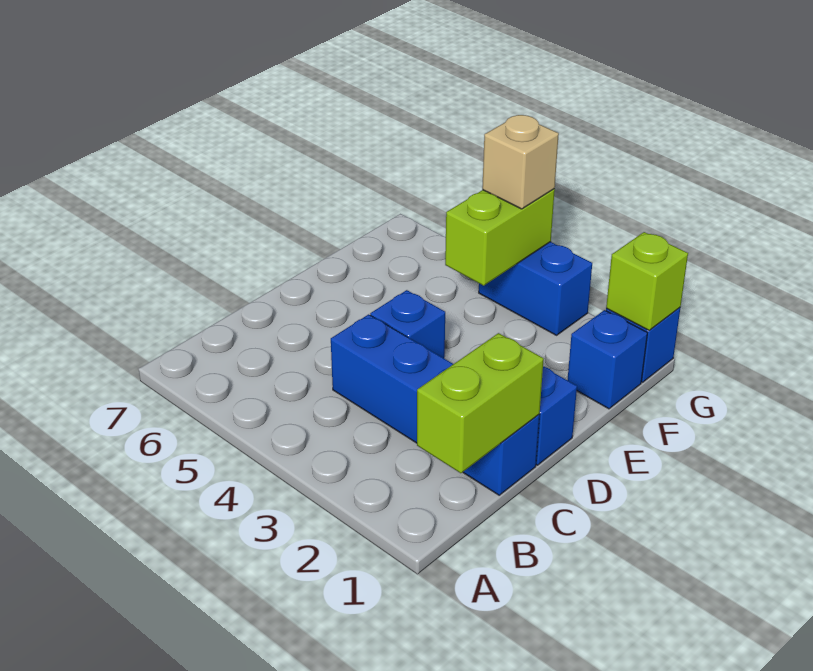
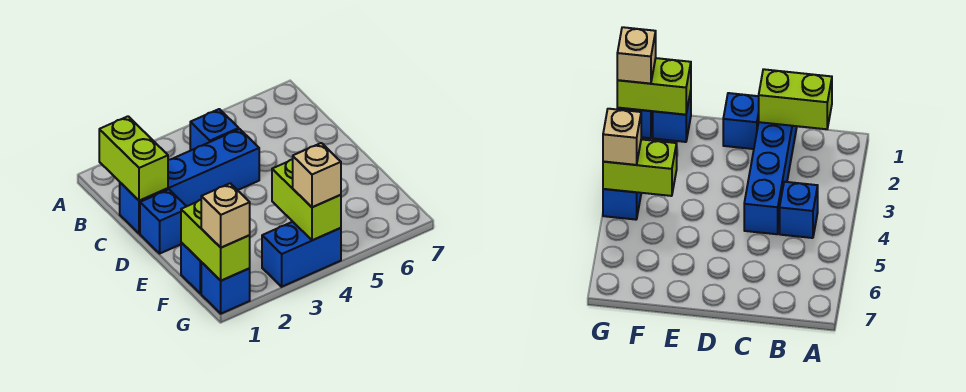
blue brick D4 level 1 -> blue brick B4 level 1
lime brick G1 level 2 -> lime brick F1:G1 level 2
none -> tan brick G1 level 3

